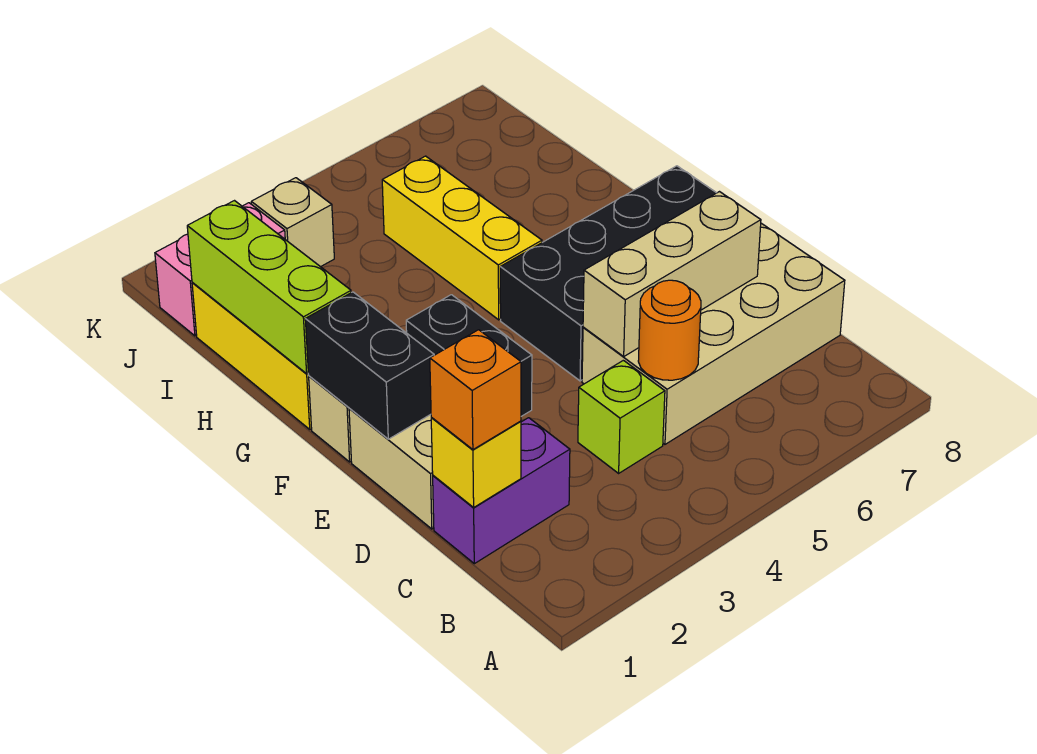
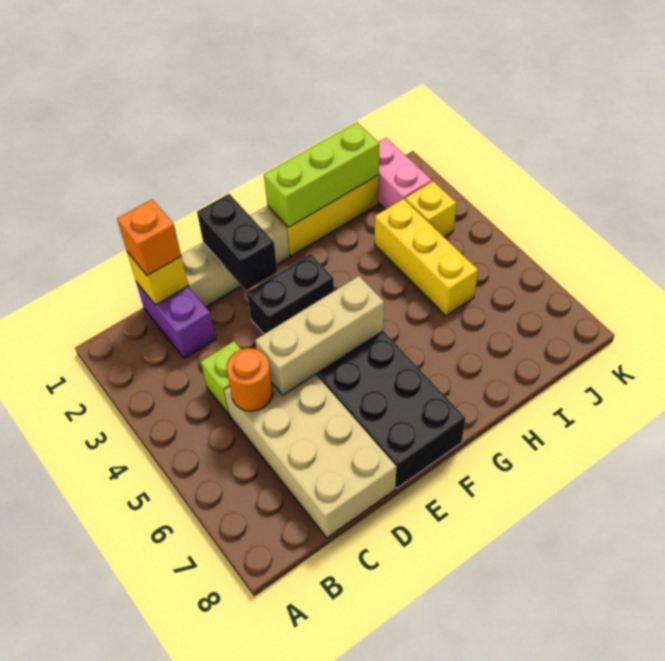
tan brick D5:D7 level 2 -> tan brick D5:F5 level 2
black brick E1:F1 level 2 -> black brick E1:E2 level 2
yellow brick G5:I5 level 1 -> yellow brick I3:I5 level 1
tan brick J3 level 1 -> yellow brick J3 level 1

